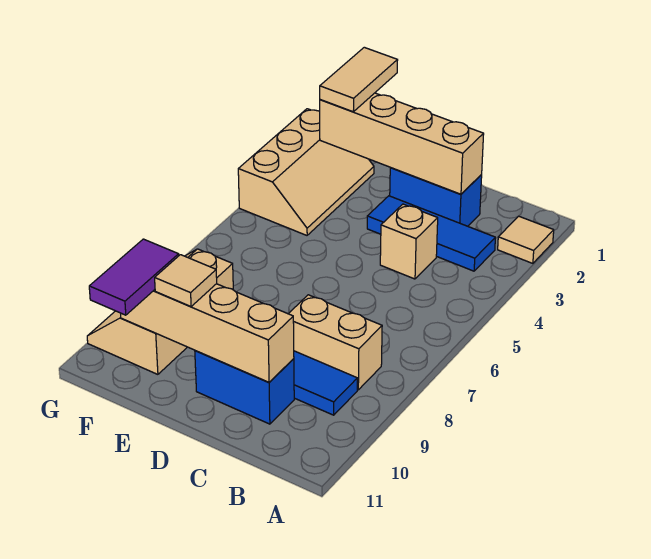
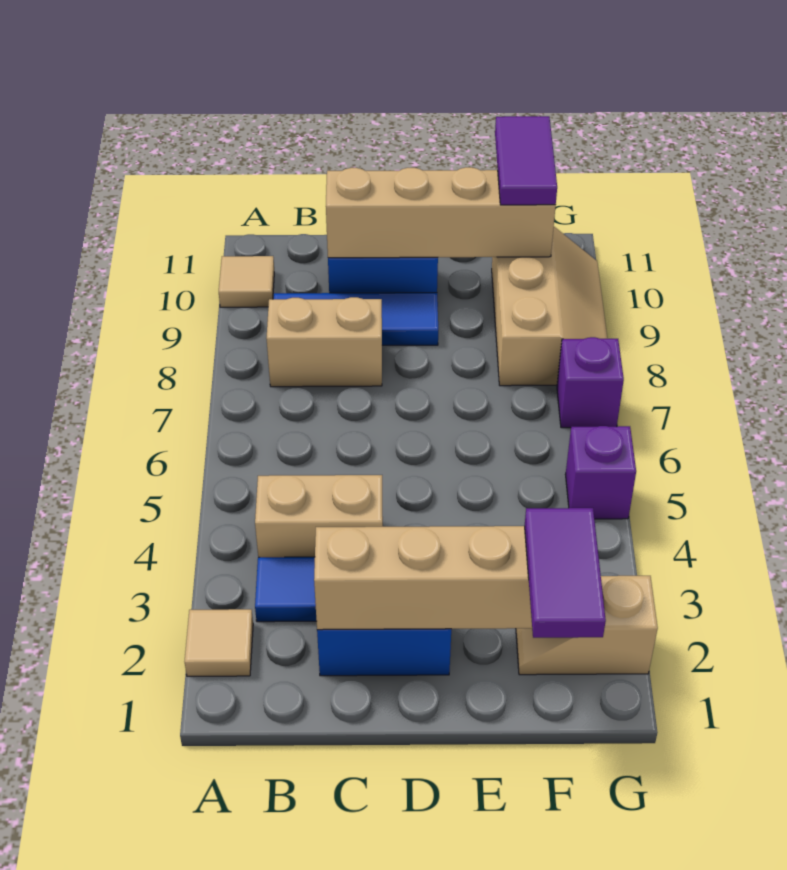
tan brick C4 level 1 -> tan brick B4:C4 level 1
tan tile E10 level 3 -> tan tile A10 level 1
tan tile F1:F2 level 3 -> purple tile F1:F2 level 3
tan slope F2:G4 level 1 top G -> tan slope F2:G2 level 1 top G
none -> purple brick G5 level 1
none -> purple brick G7 level 1

